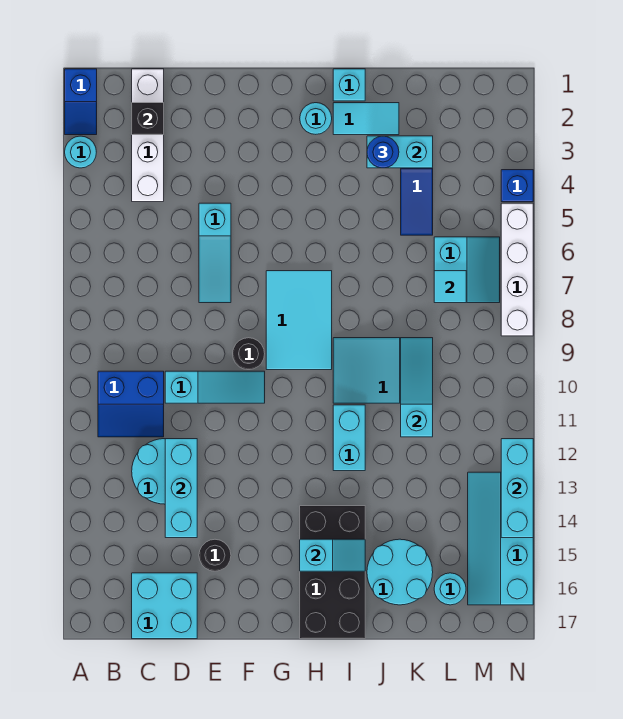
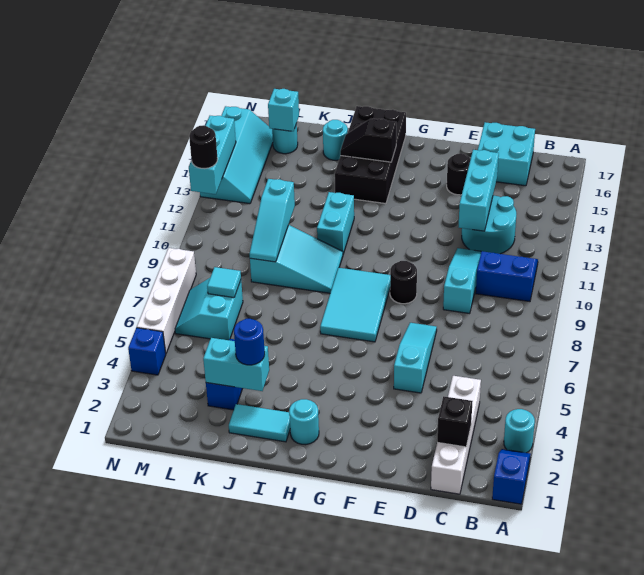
cyan slope D10:F10 level 1 top D -> cyan slope D9:D11 level 1 top 9
cyan slope H15:I15 level 2 top H -> black slope H15:I15 level 2 top H
cyan brick I1 level 1 -> cyan brick L16 level 2
cyan round brick J15:K16 level 1 -> cyan round brick J16 level 1
none -> black round brick N12 level 3

